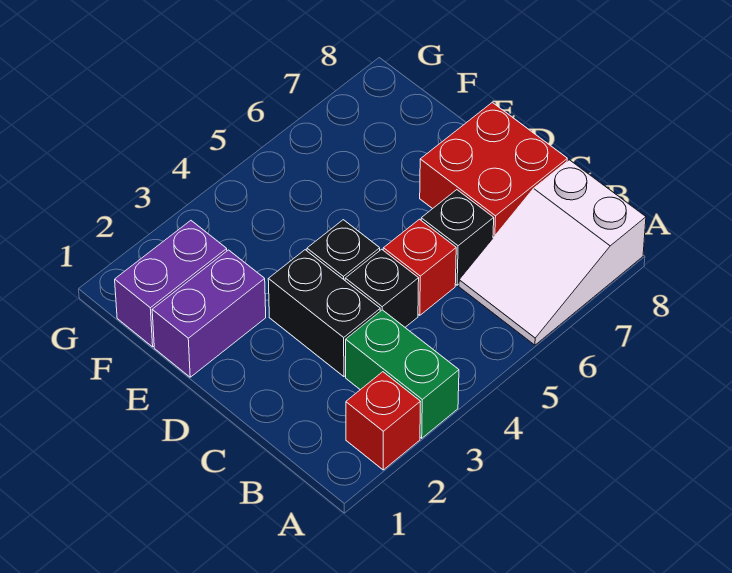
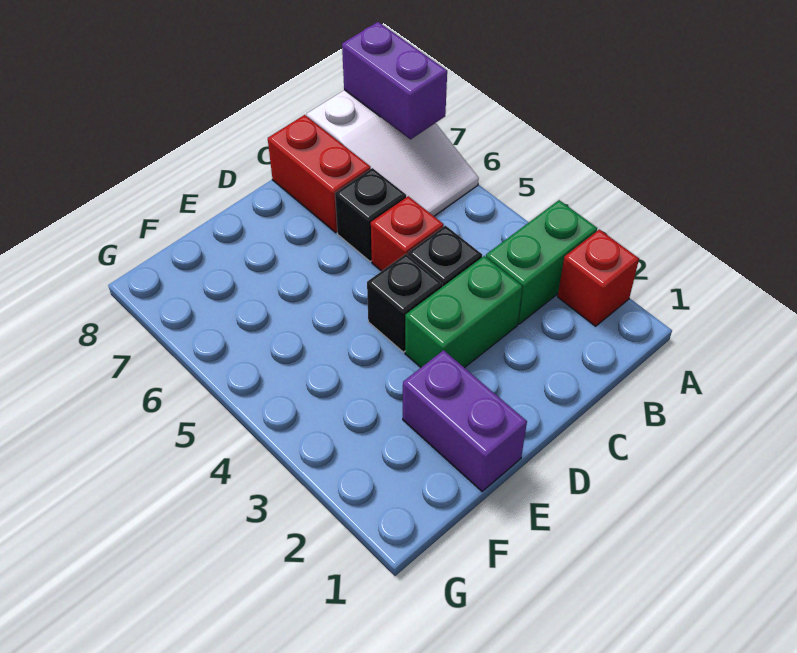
black brick C3:D3 level 1 -> green brick C3:D3 level 1
red brick C7:D8 level 1 -> red brick C7:C8 level 1
purple brick F1:F2 level 1 -> purple brick A7:A8 level 2

